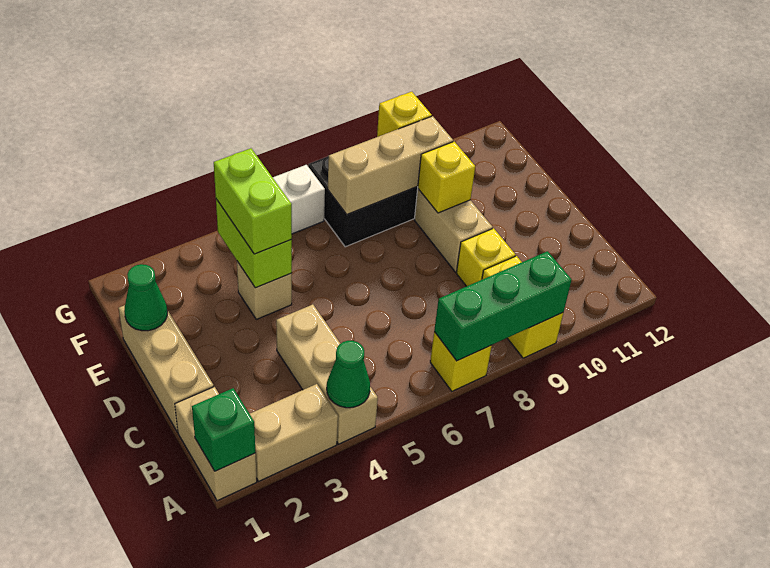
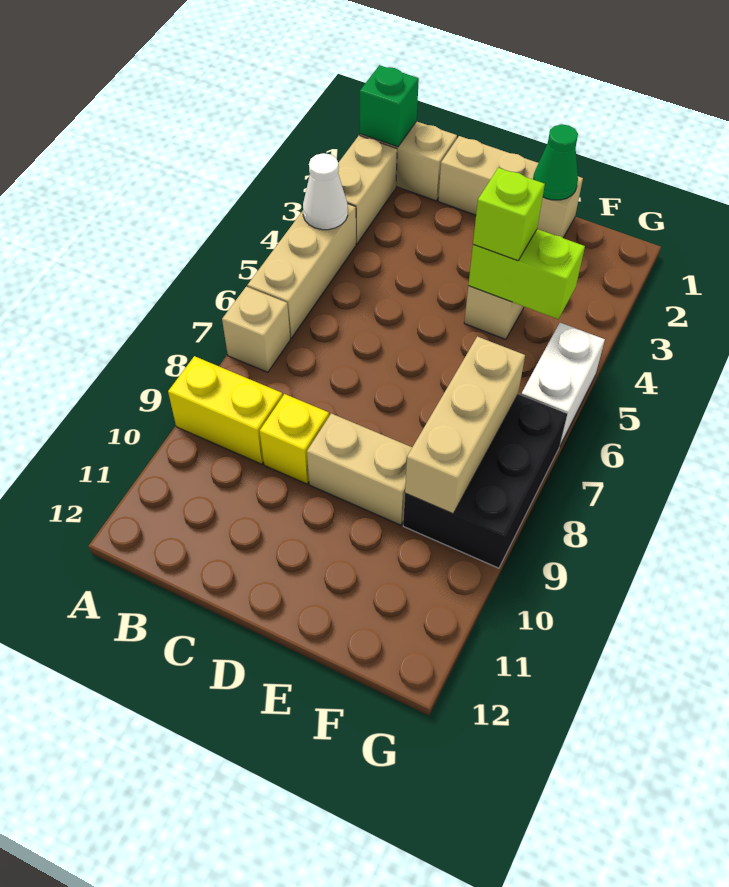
tan brick A4:C4 level 1 -> tan brick A4:A6 level 1
green cone A4 level 2 -> white cone A4 level 2
yellow brick A7 level 1 -> tan brick A7 level 1
green brick A7:A9 level 2 -> none
lime brick E4:F4 level 3 -> lime brick E4 level 3
yellow brick E9 level 2 -> none
yellow brick G9 level 2 -> none

